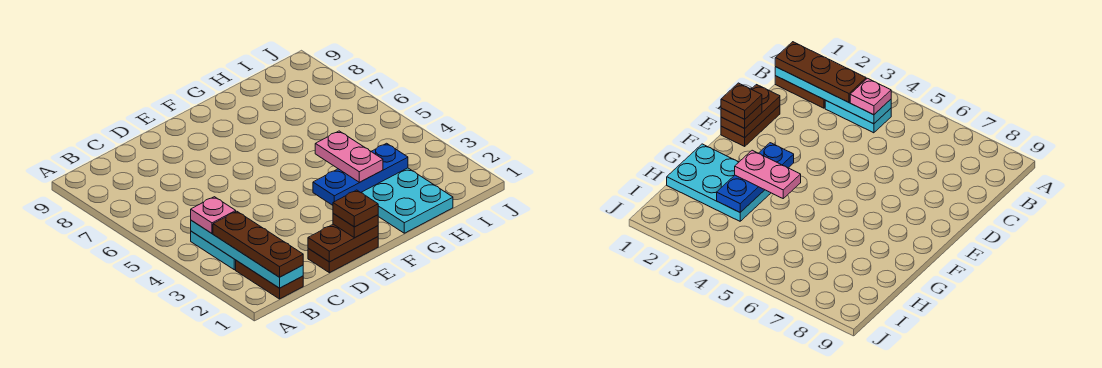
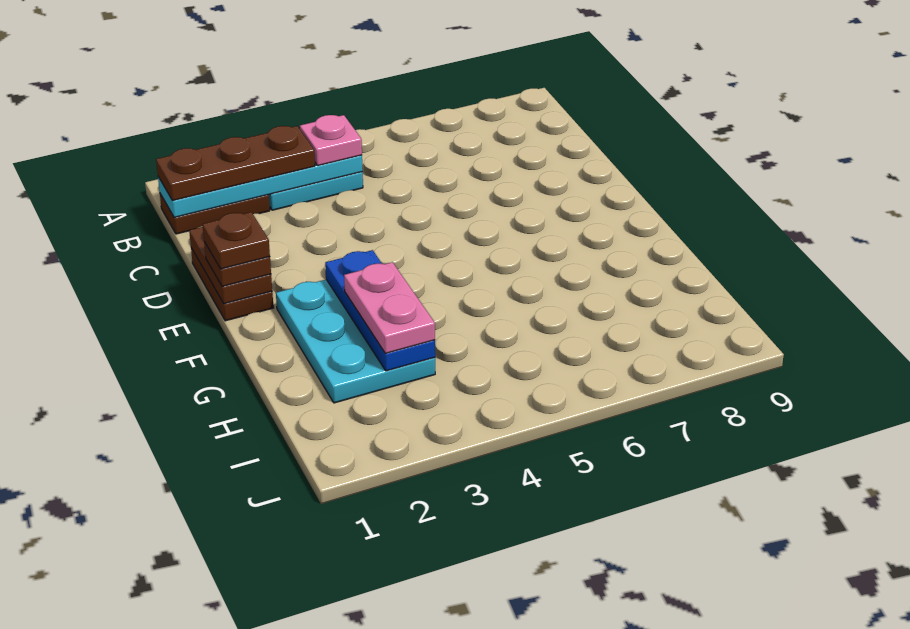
cyan plate G1:H3 level 1 -> cyan plate F2:H3 level 1
pink plate G3:G4 level 3 -> pink plate G3:H3 level 3

